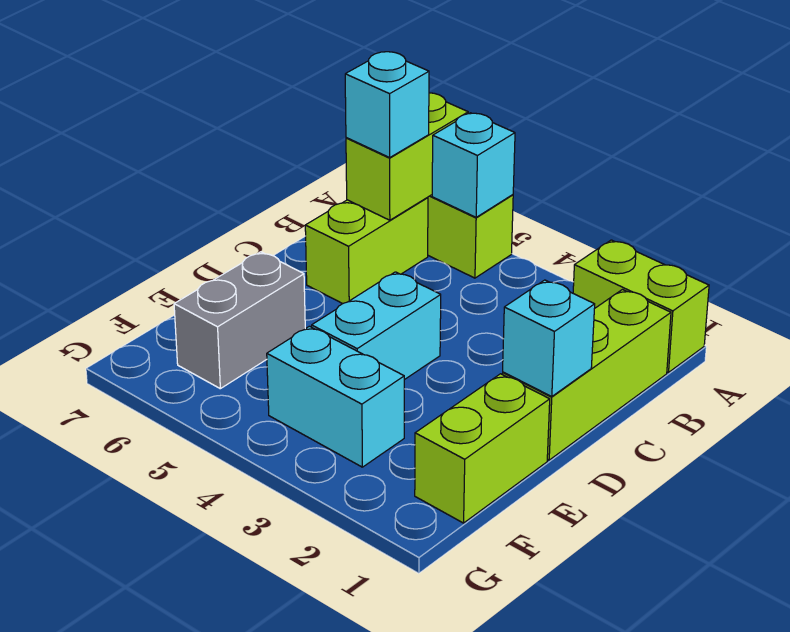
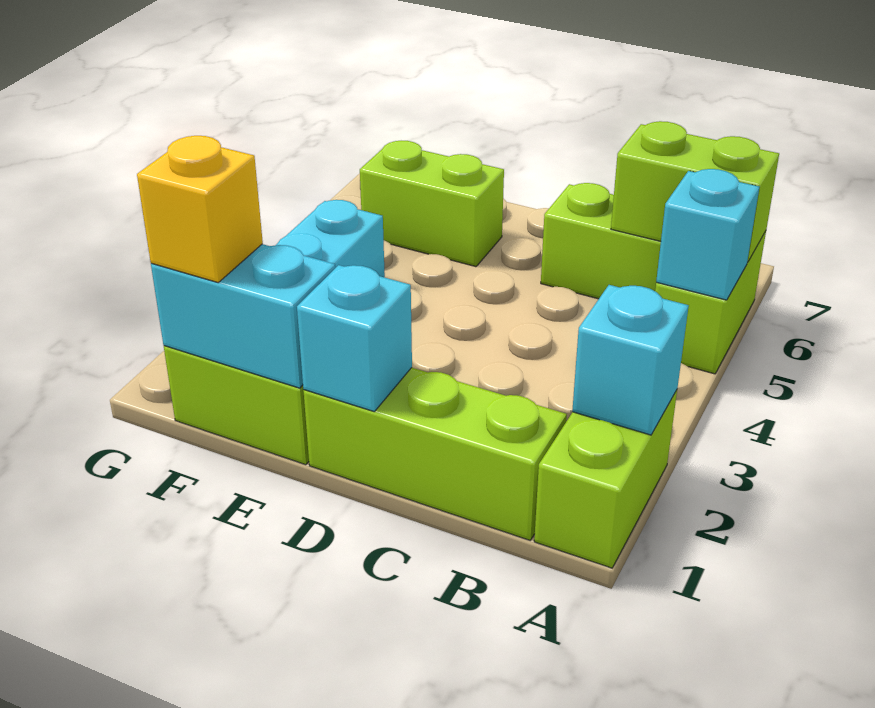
cyan brick B6 level 3 -> cyan brick A2 level 2
cyan brick D4:E4 level 1 -> cyan brick E1:F1 level 2
grey brick E6:F6 level 1 -> lime brick E6:F6 level 1
none -> yellow brick F1 level 3

